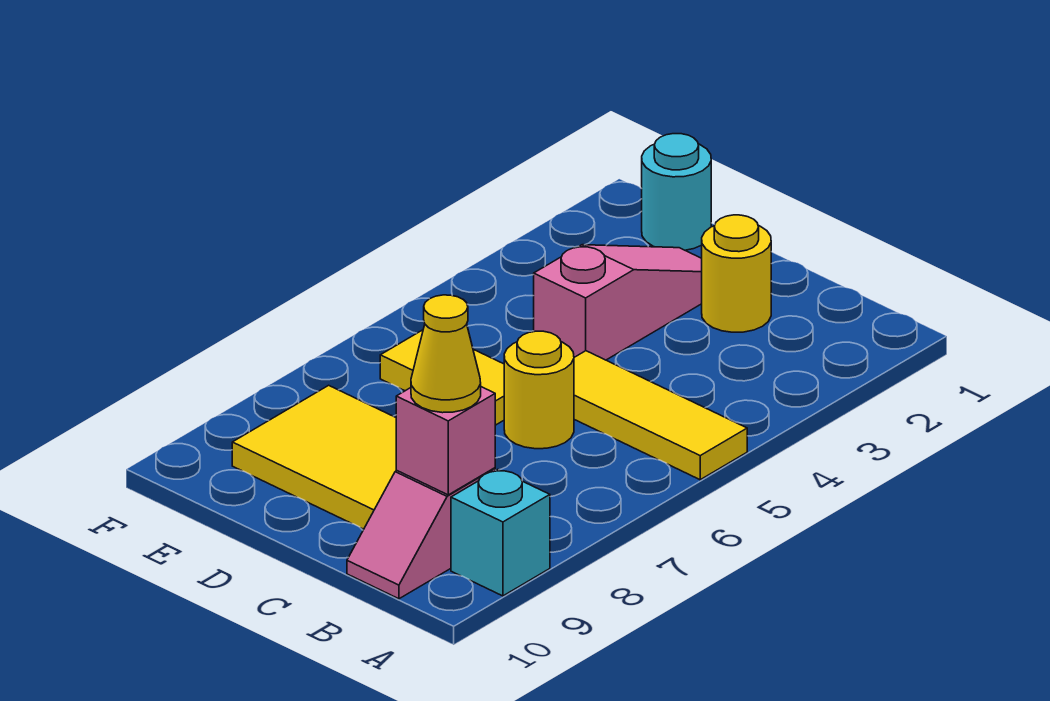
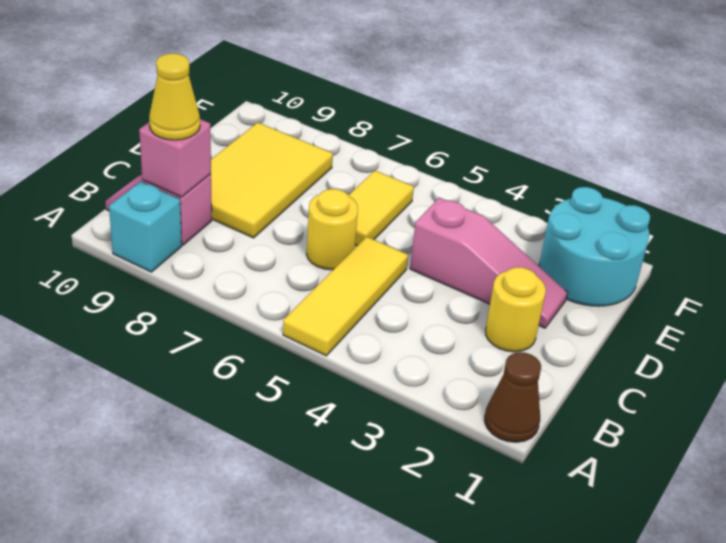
none -> brown cone A1 level 1
cyan round brick E1 level 1 -> cyan round brick E1:F2 level 1

